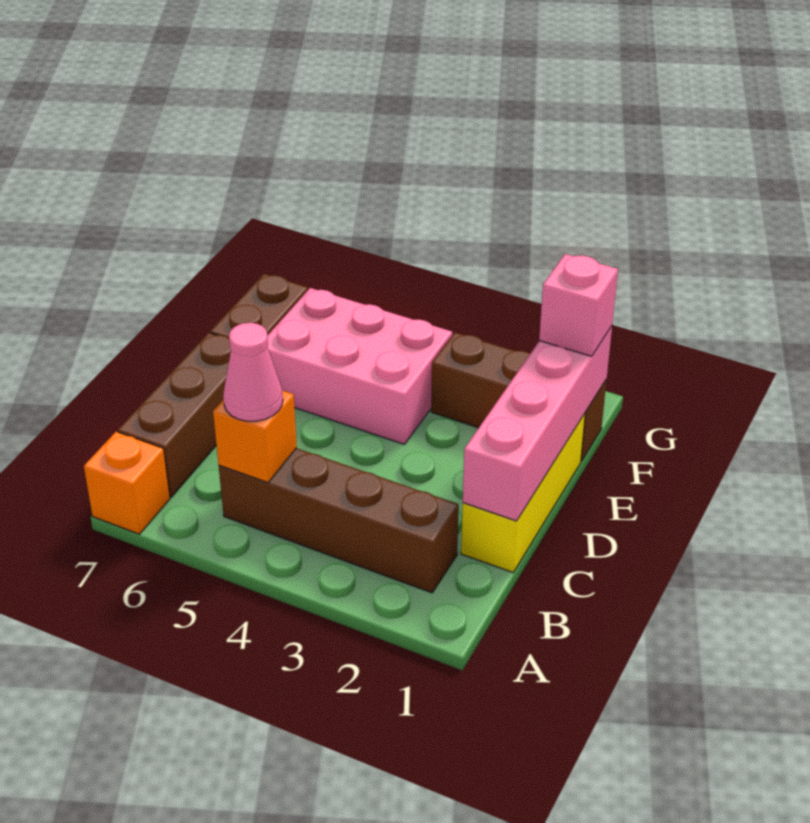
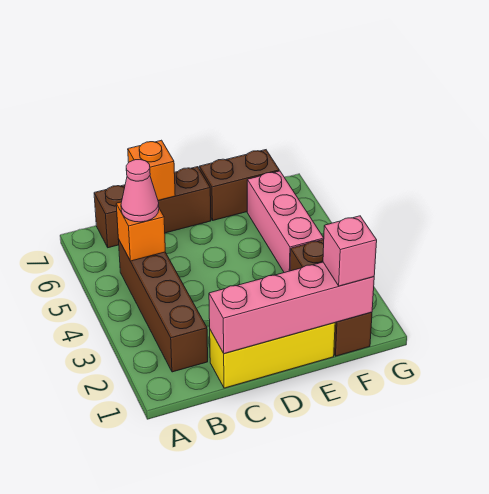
orange brick A7 level 1 -> orange brick C7 level 2
pink brick E4:F6 level 1 -> pink brick F4:F6 level 1

